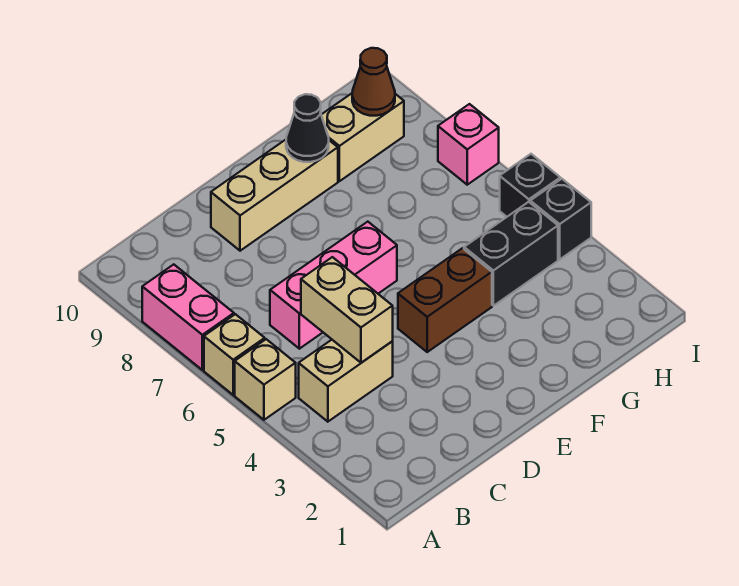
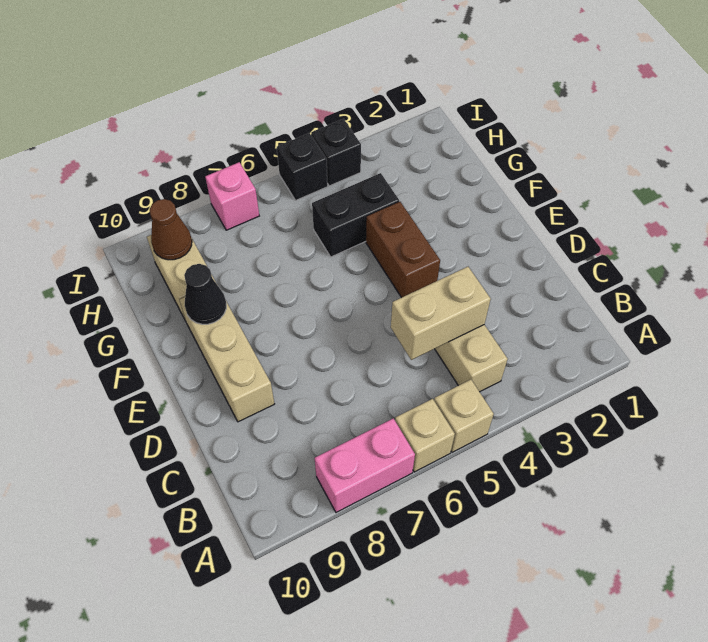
pink brick C6:E6 level 1 -> none
black brick G4:H4 level 1 -> black brick G4:G5 level 1

